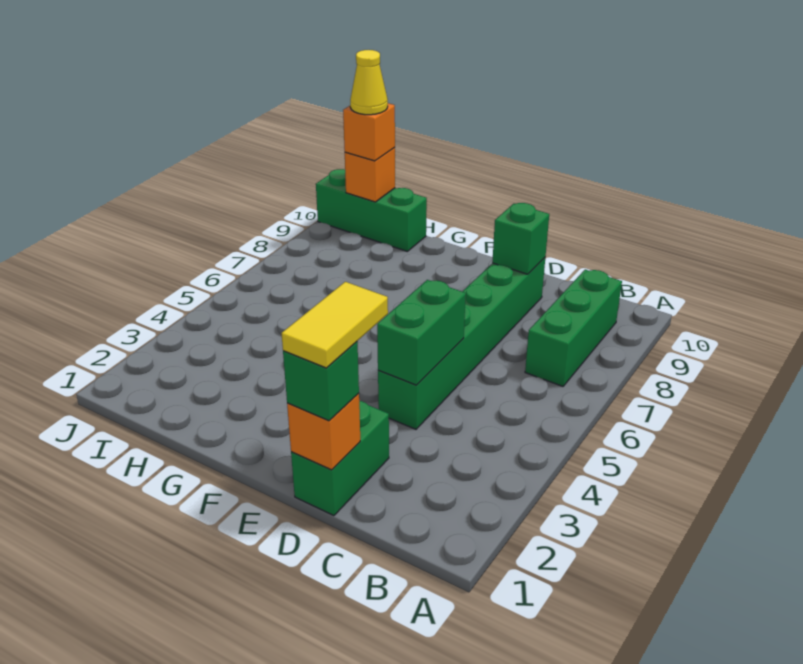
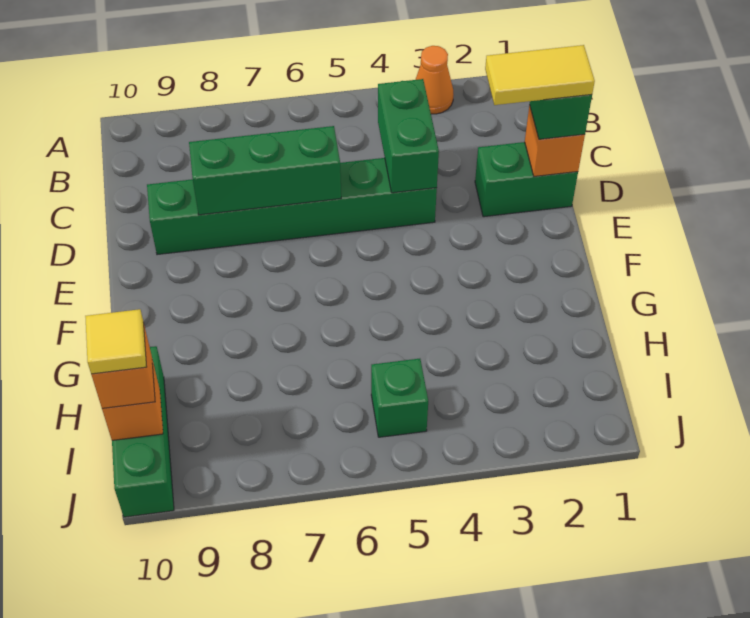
none -> orange cone A3 level 1
green brick B7:B9 level 1 -> green brick D6:D8 level 2
green brick D4:D5 level 2 -> green brick C4:D4 level 2
green brick D9 level 2 -> green brick I5 level 1
yellow cone I10 level 4 -> yellow tile I10 level 4

